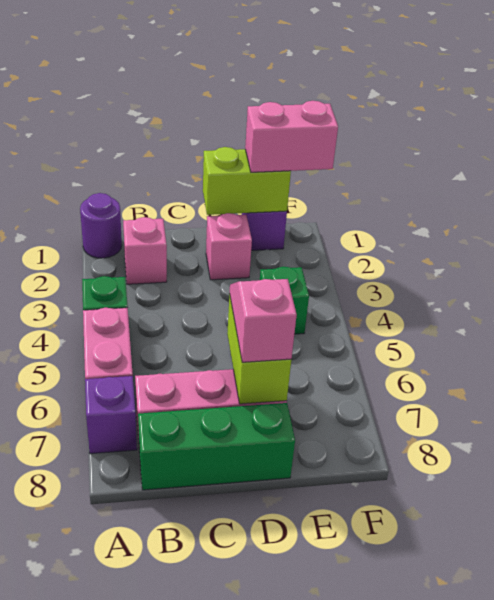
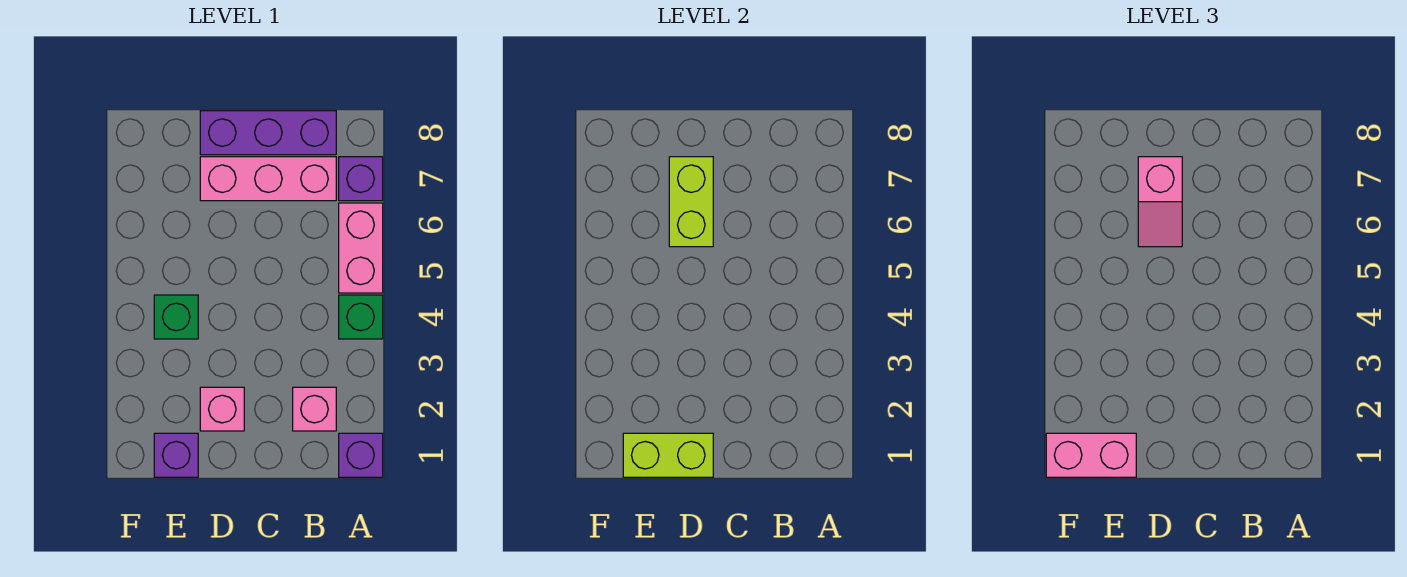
purple round brick A1 level 1 -> purple brick A1 level 1
green brick B8:D8 level 1 -> purple brick B8:D8 level 1

